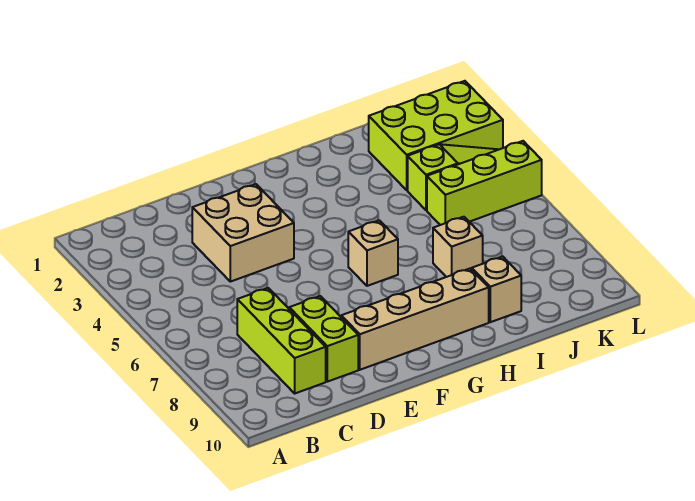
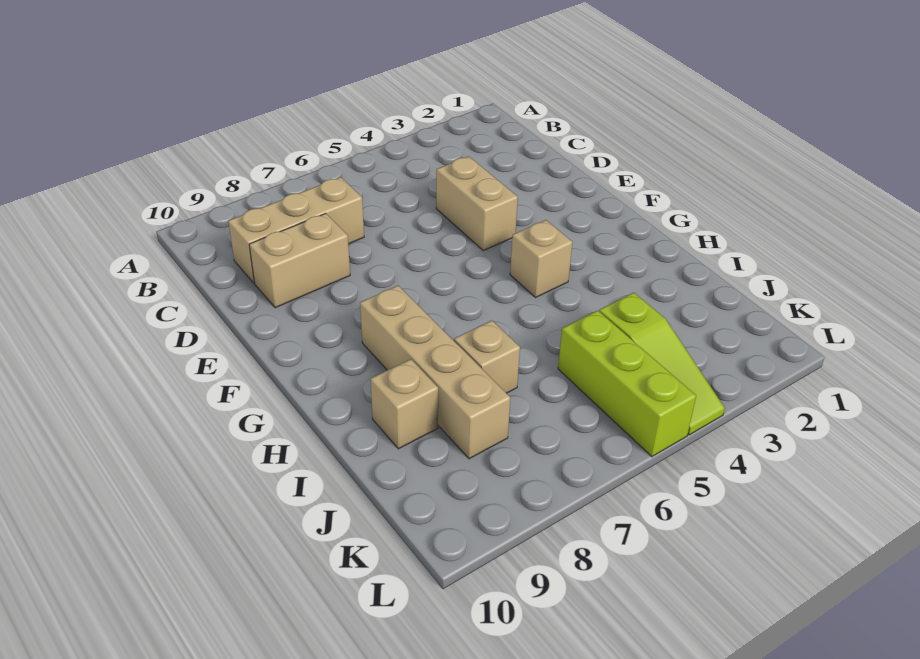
lime brick C7:C9 level 1 -> tan brick C7:C9 level 1
tan brick D3:E4 level 1 -> tan brick D4:E4 level 1
lime brick D8:D9 level 1 -> tan brick D8:D9 level 1
tan brick E9:H9 level 1 -> tan brick G8:J8 level 1
tan brick G6 level 1 -> tan brick G4 level 1
lime brick J2:L3 level 1 -> none

